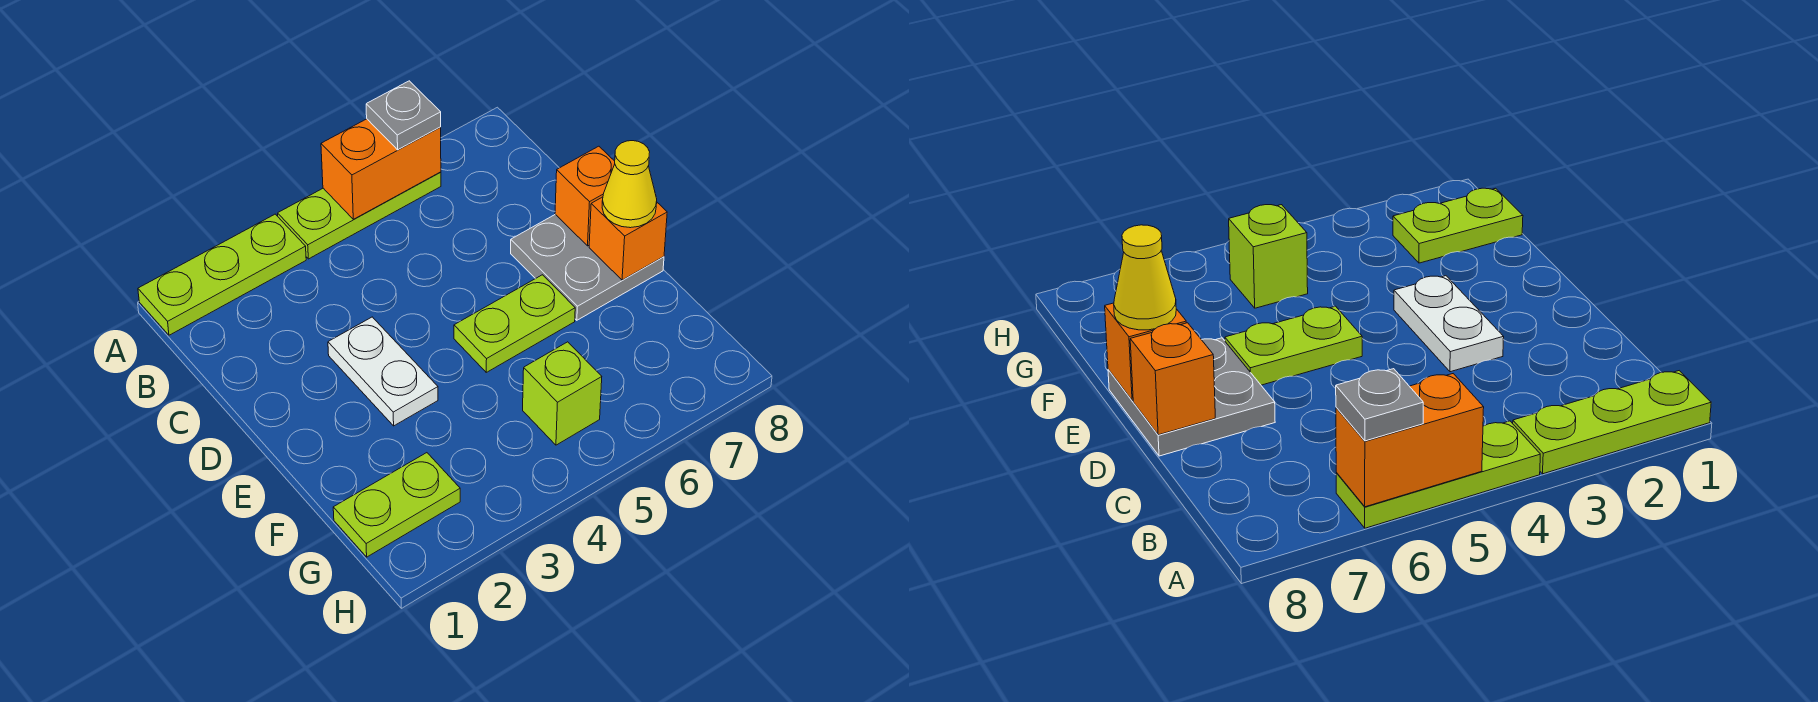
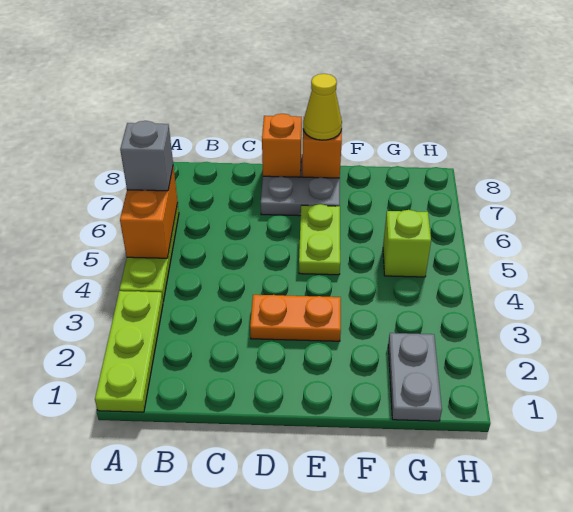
grey plate A6 level 3 -> grey brick A6 level 3
white plate D3:E3 level 1 -> orange plate D3:E3 level 1
lime plate G1:G2 level 1 -> grey plate G1:G2 level 1

